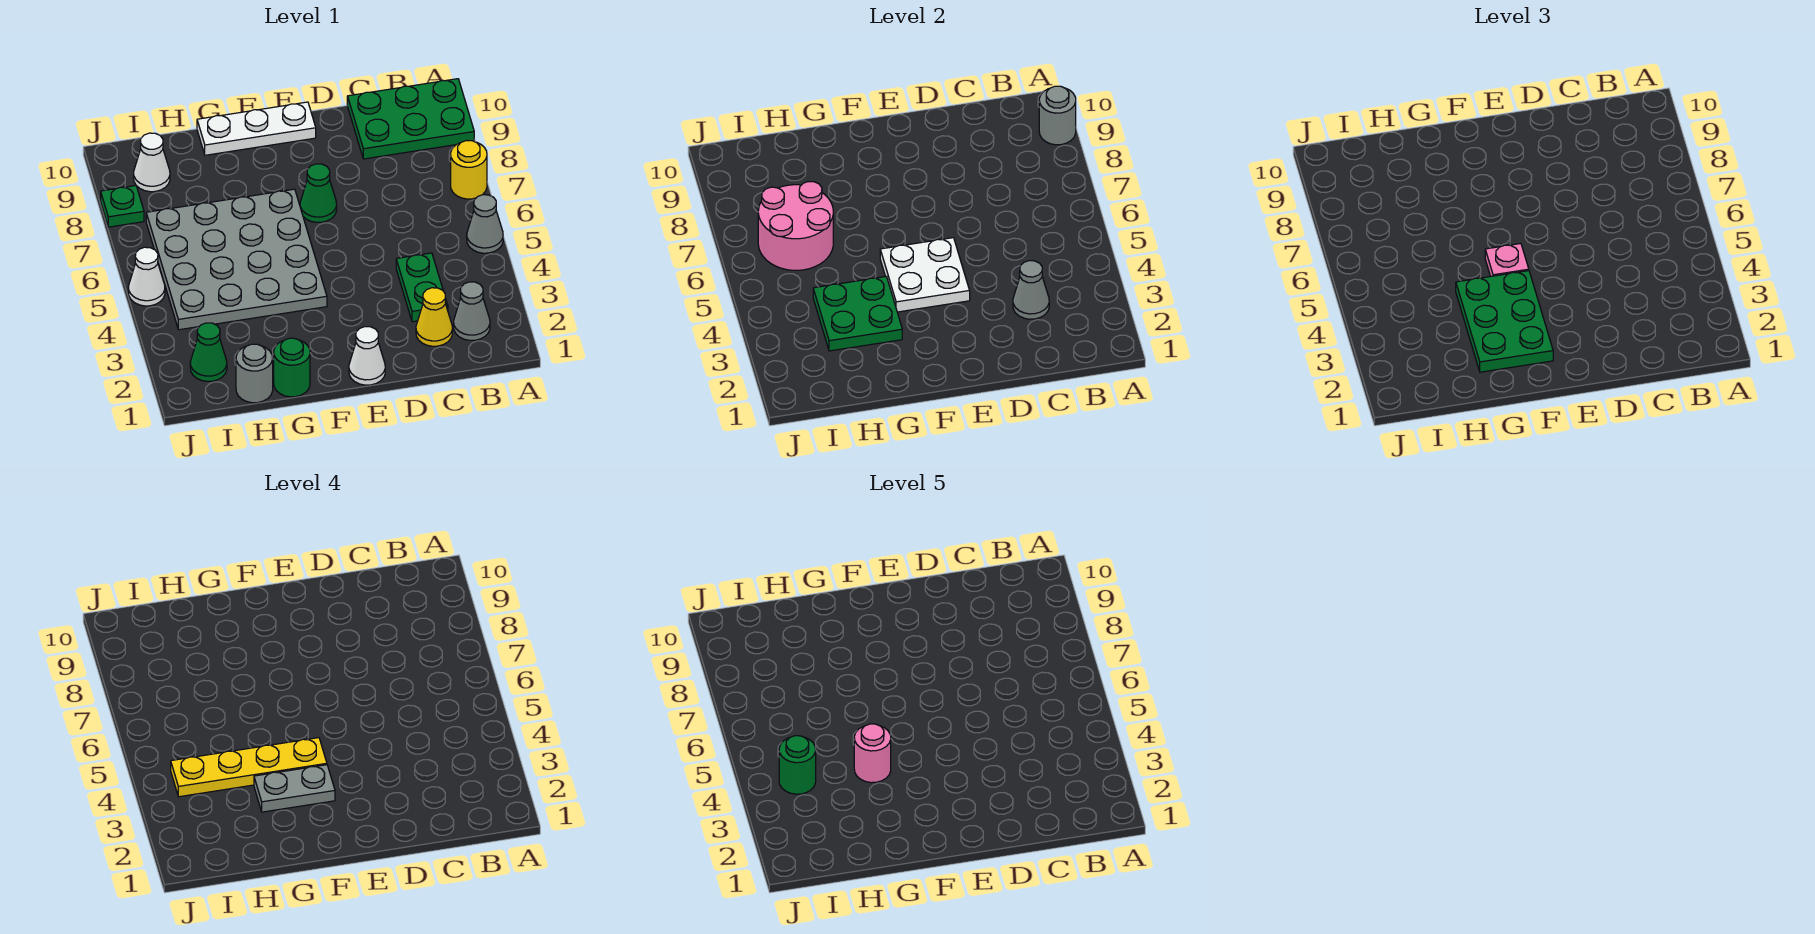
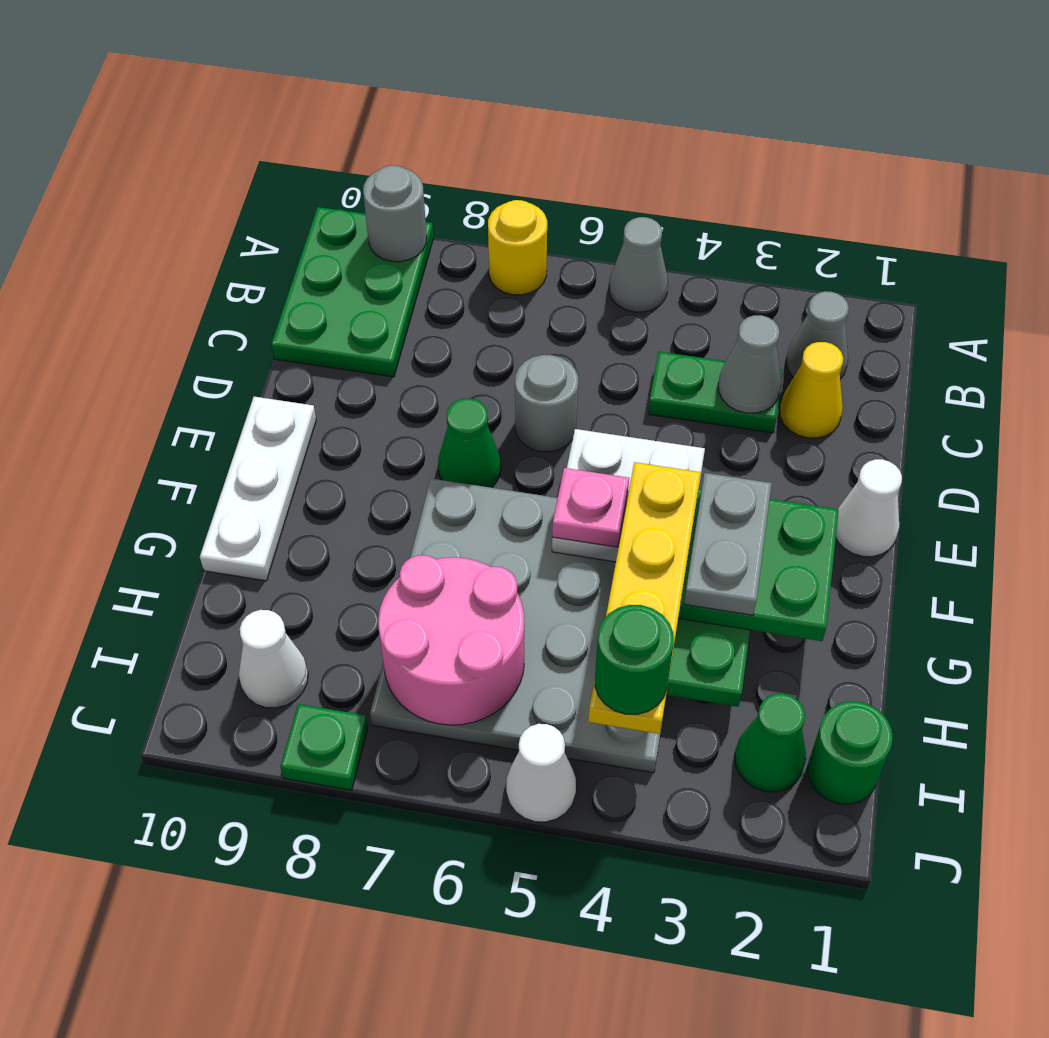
green round brick G1 level 1 -> green round brick I1 level 1
pink round brick G4 level 5 -> none
grey round brick H1 level 1 -> grey round brick D6 level 1

